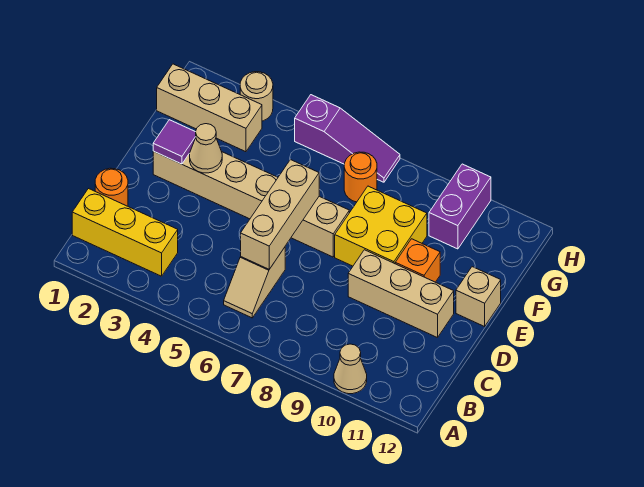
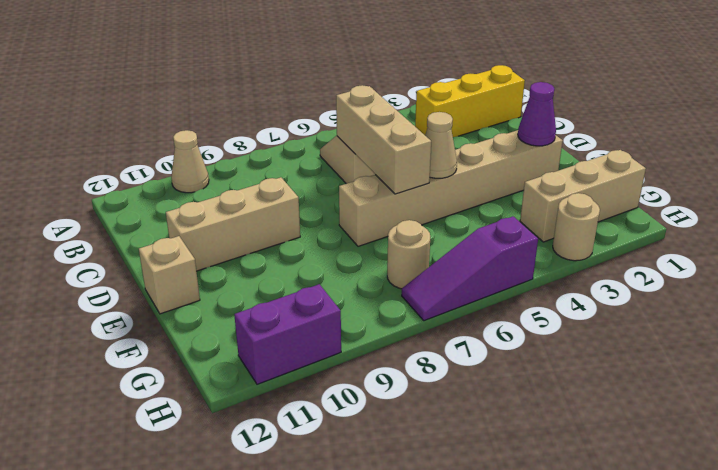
orange round brick C1 level 1 -> none
purple tile E2 level 2 -> purple cone E2 level 2
tan cone E3 level 2 -> tan cone E5 level 2
yellow brick E8:F9 level 1 -> none
orange brick E10 level 1 -> none
orange round brick G7 level 1 -> tan round brick G7 level 1
purple brick G10:H10 level 1 -> purple brick H10:H11 level 1

